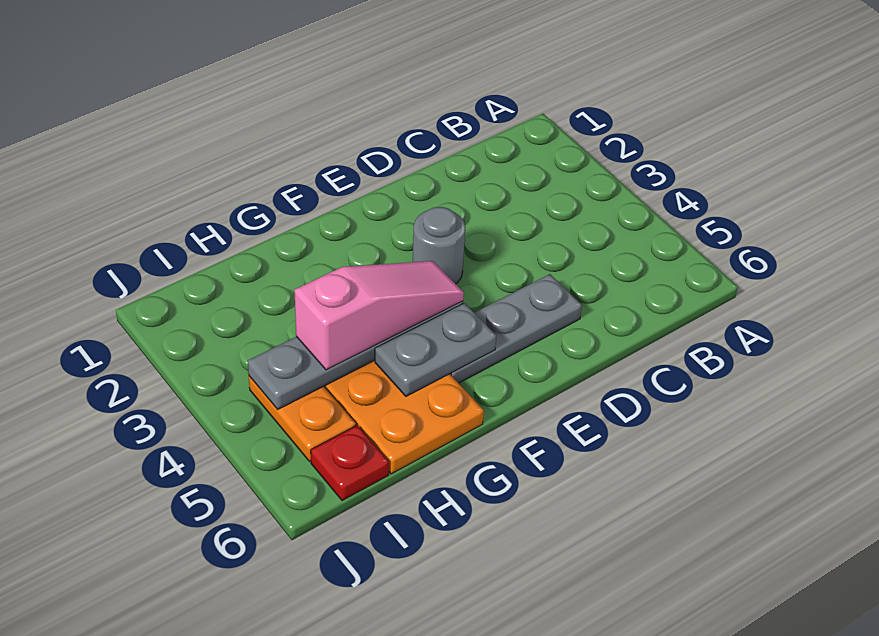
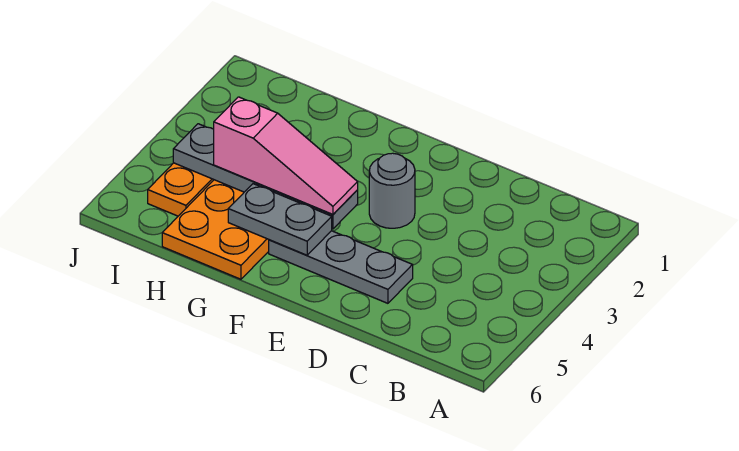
red plate I6 level 1 -> none

